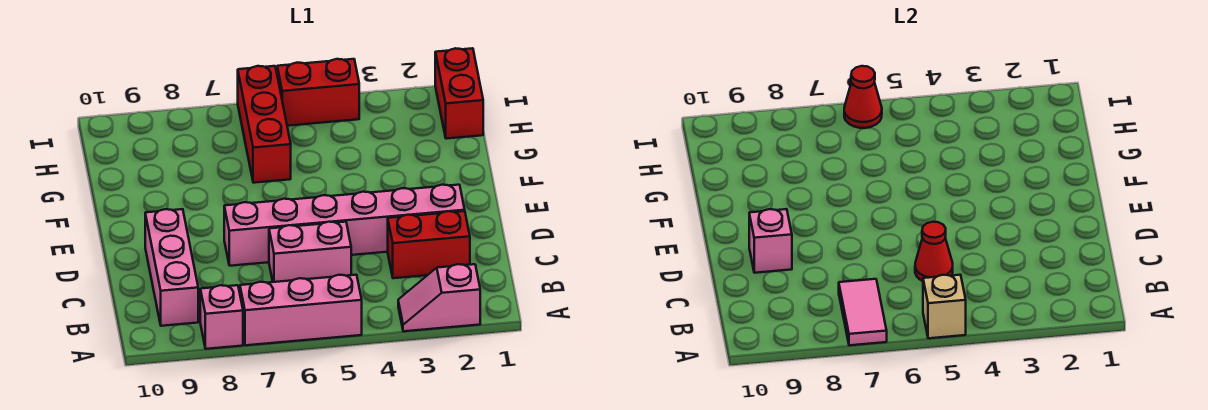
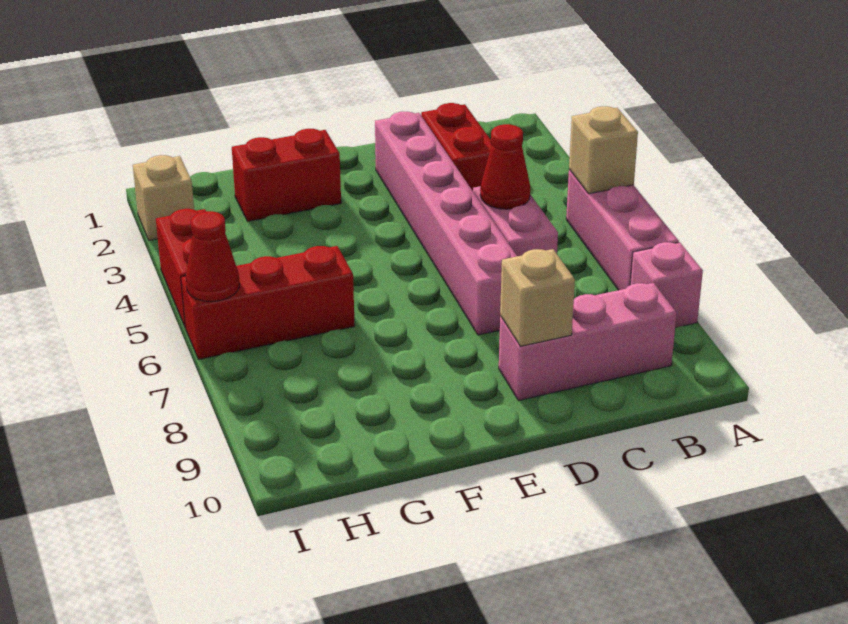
pink slope A2:A3 level 1 top 2 -> none
pink tile A7:B7 level 2 -> none
pink brick D9 level 2 -> tan brick D9 level 2
red brick H1:I1 level 1 -> red brick F2:G2 level 1
none -> tan brick I2 level 1

